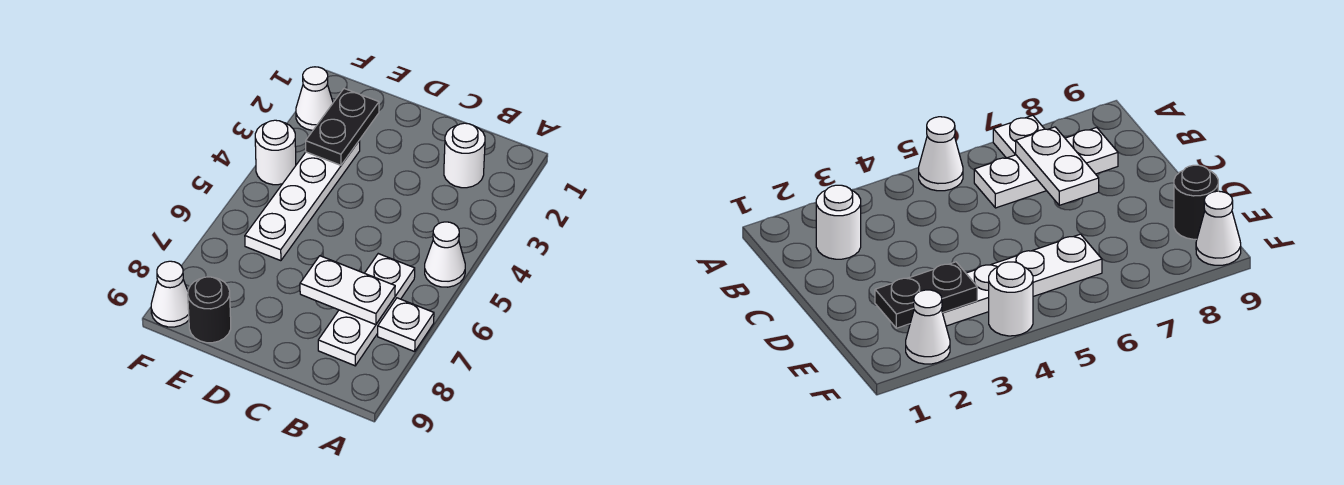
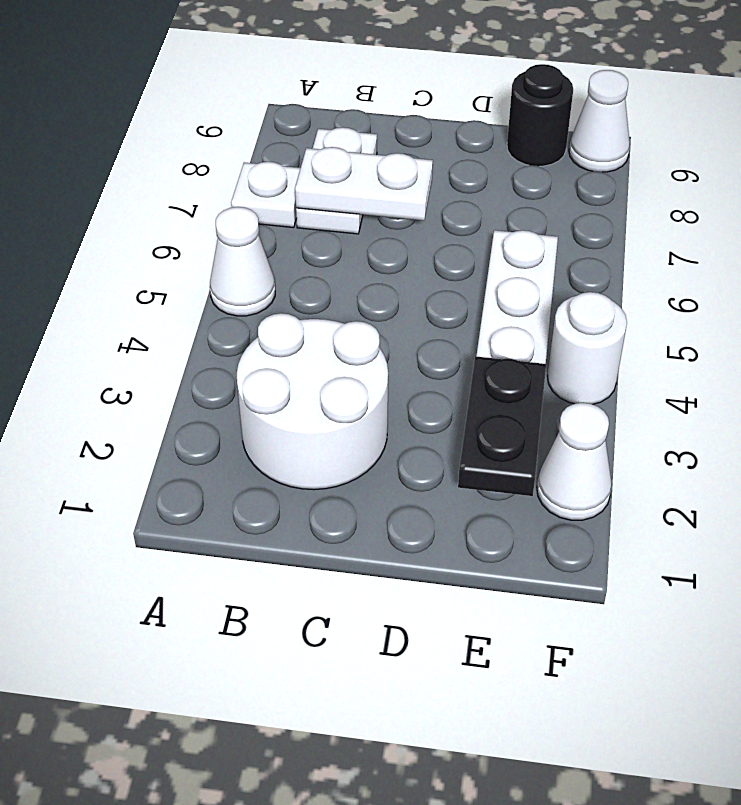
white round brick B2 level 1 -> white round brick B2:C3 level 1
white plate B6:B8 level 1 -> white plate B7:B8 level 1

